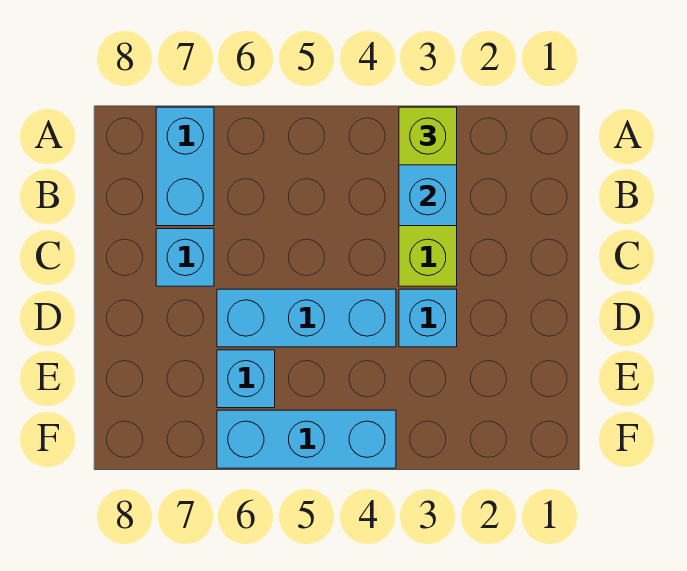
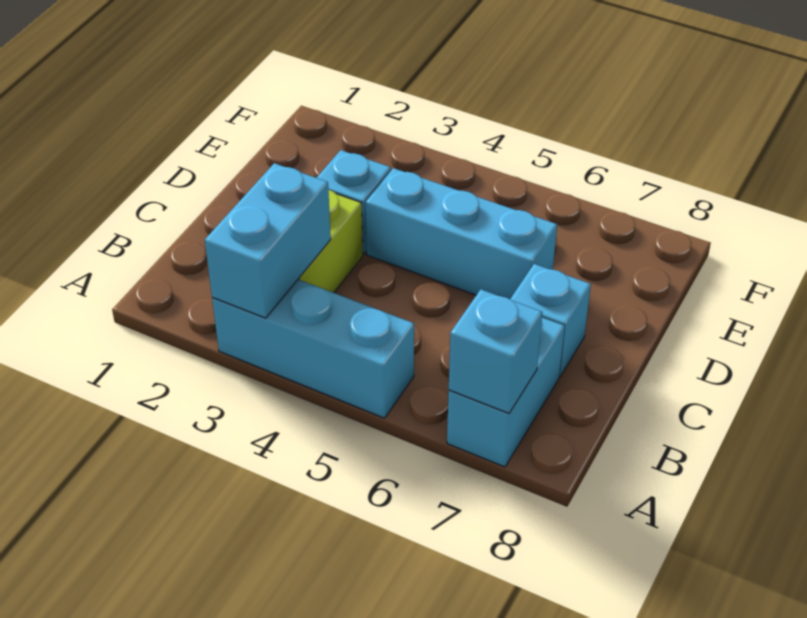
lime brick A3 level 3 -> none
cyan brick E6 level 1 -> cyan brick A7 level 2
cyan brick F4:F6 level 1 -> cyan brick A3:A5 level 1

